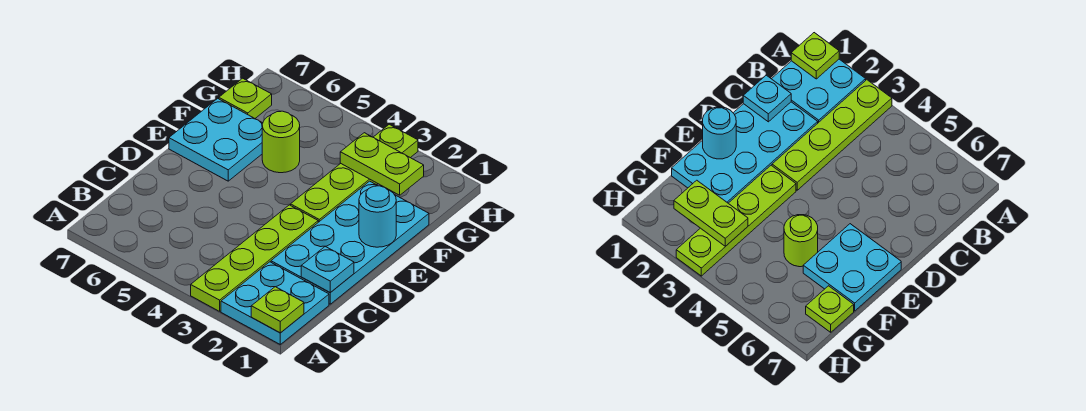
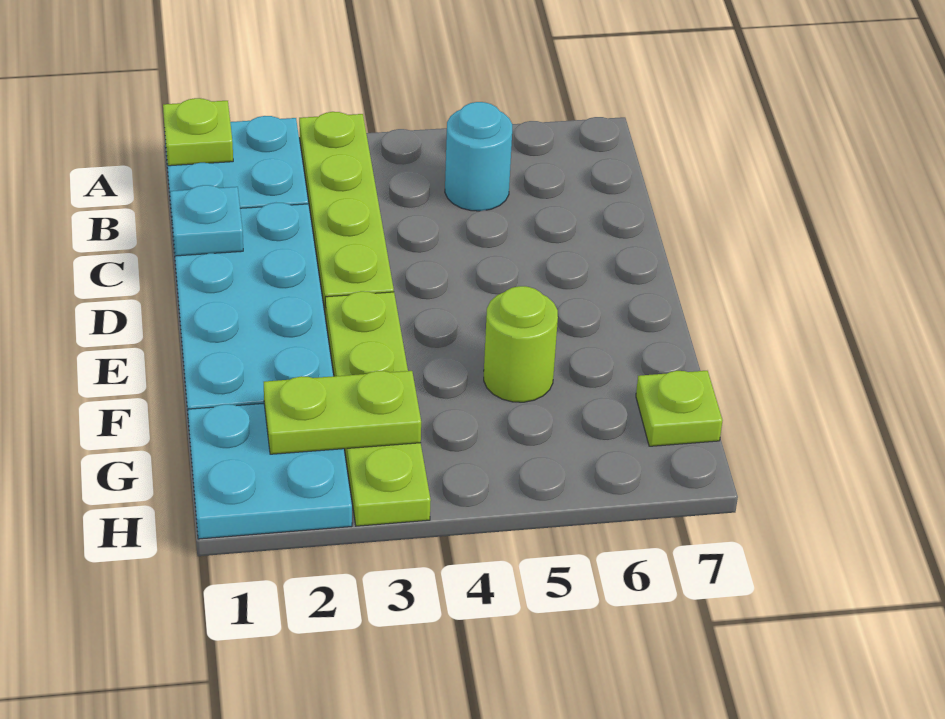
cyan round brick E1 level 2 -> cyan round brick B5 level 1
cyan plate E6:F7 level 1 -> cyan plate G1:H2 level 1

